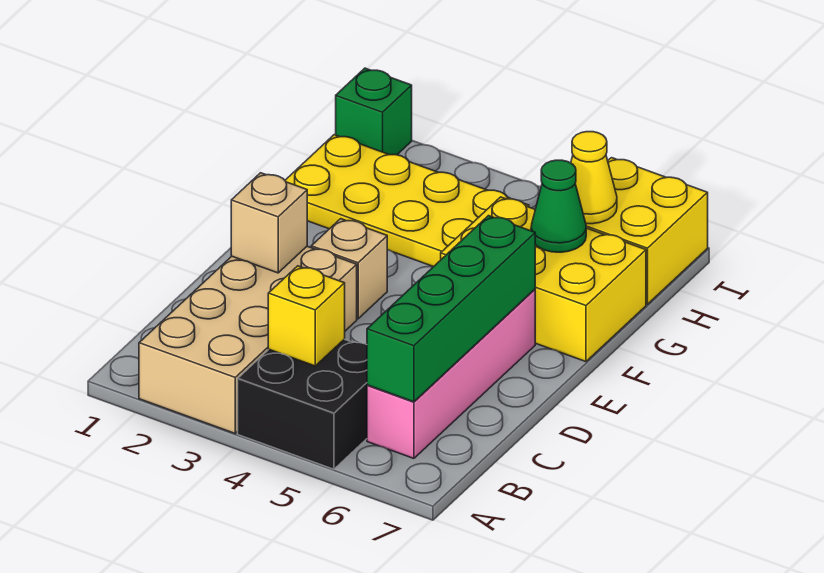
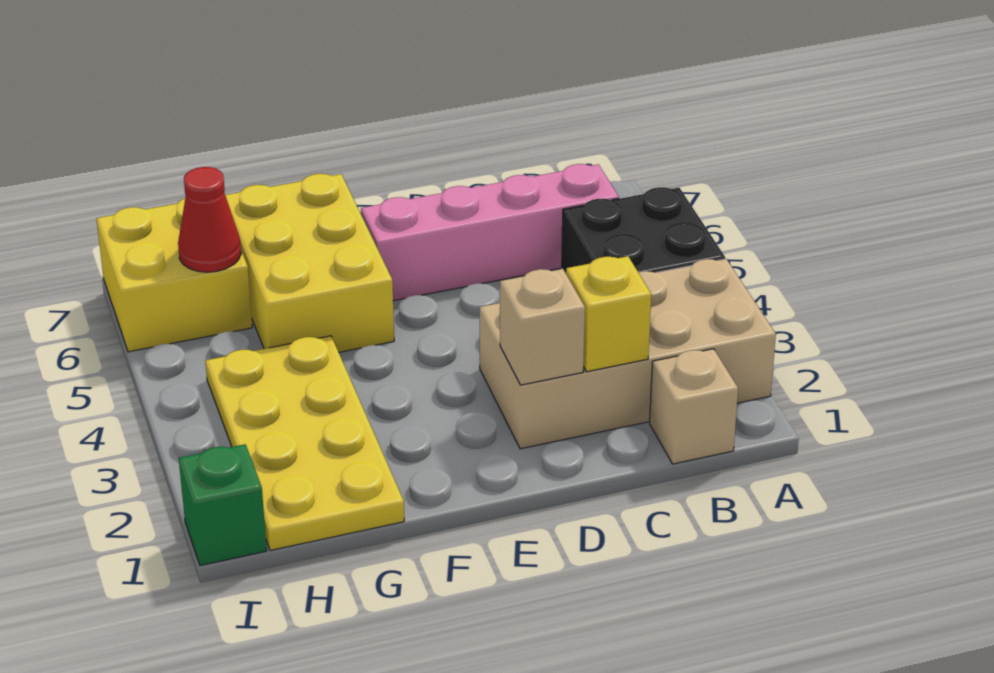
yellow brick B4 level 2 -> yellow brick C2 level 2
green brick B6:E6 level 2 -> none
tan brick E3 level 1 -> tan brick B1 level 1
green cone G6 level 2 -> none
yellow cone H6 level 2 -> red cone H6 level 2

